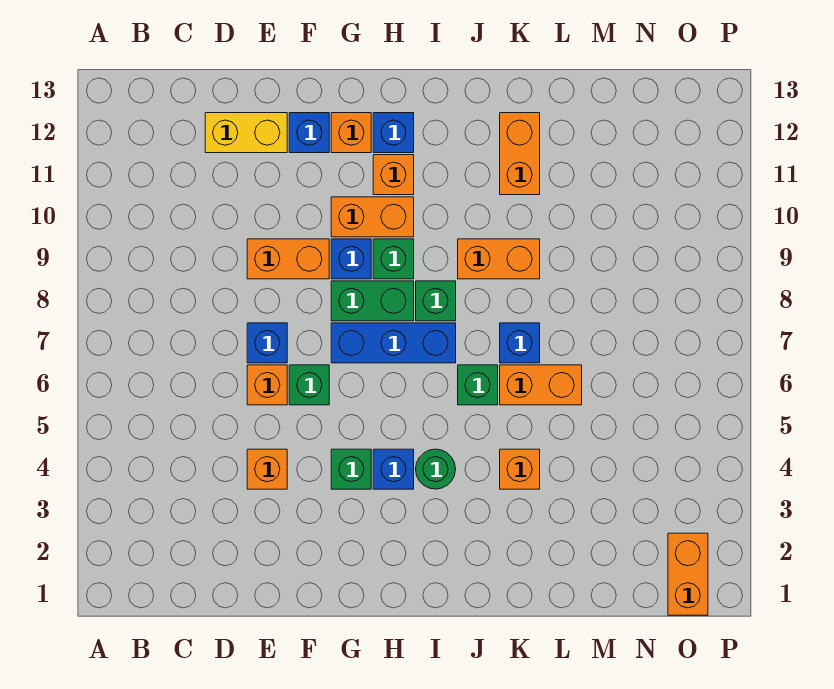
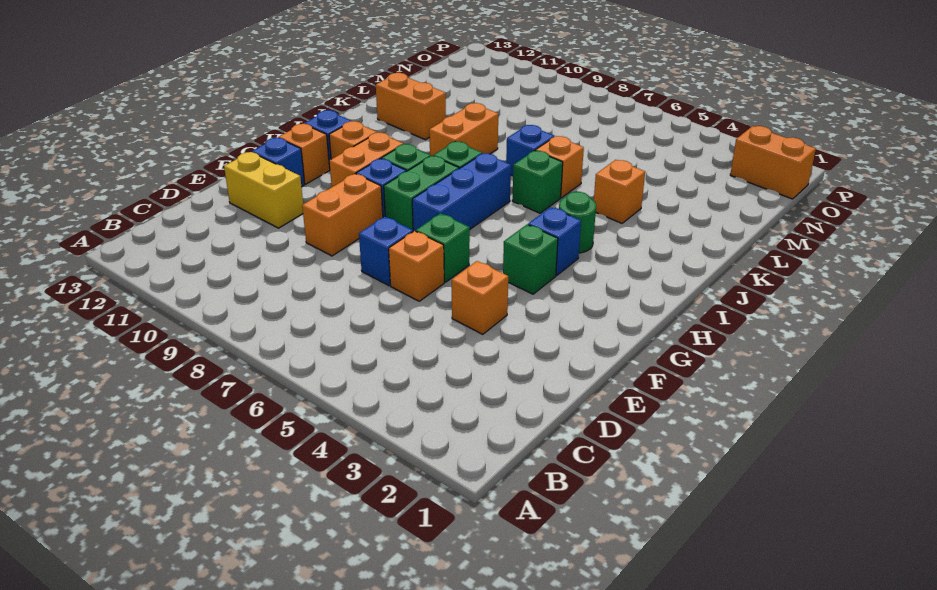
yellow brick D12:E12 level 1 -> yellow brick E11:E12 level 1
orange brick K6:L6 level 1 -> orange brick K6 level 1

